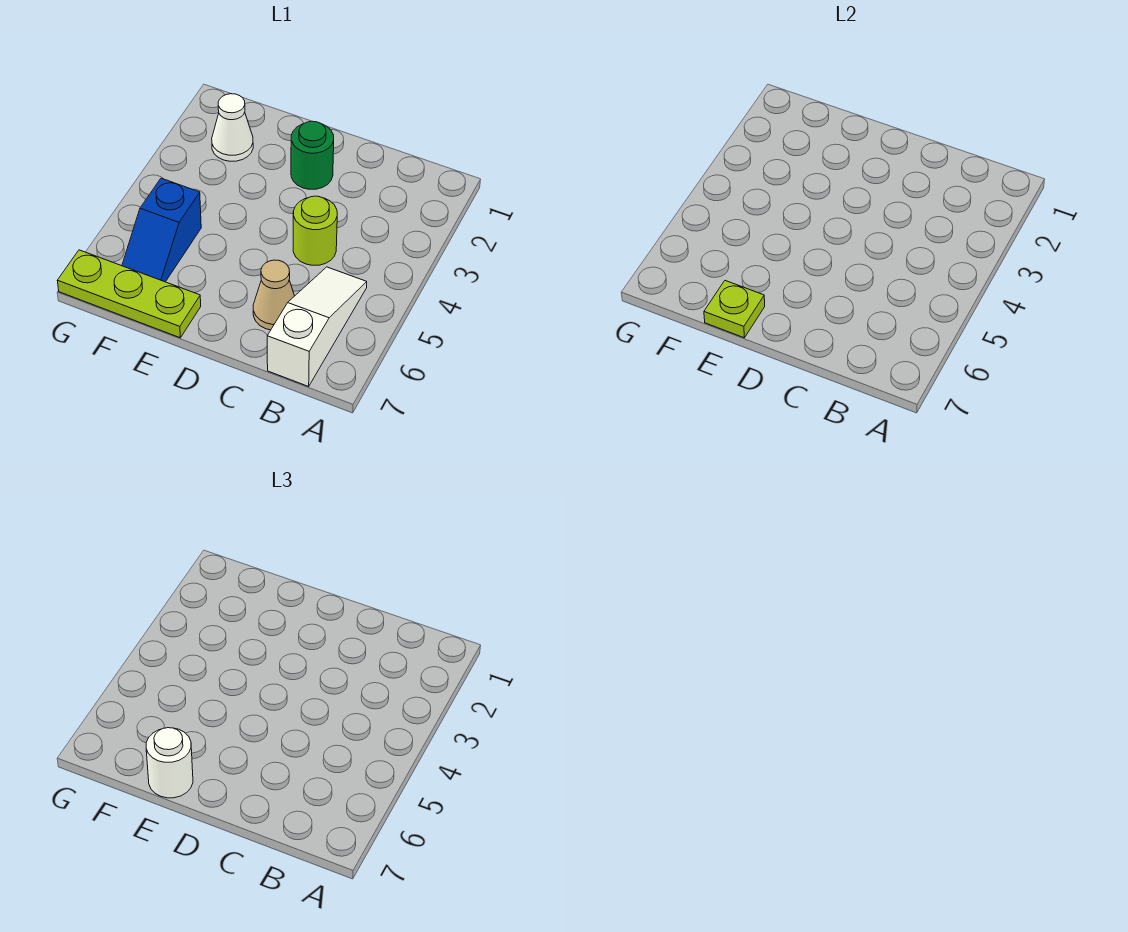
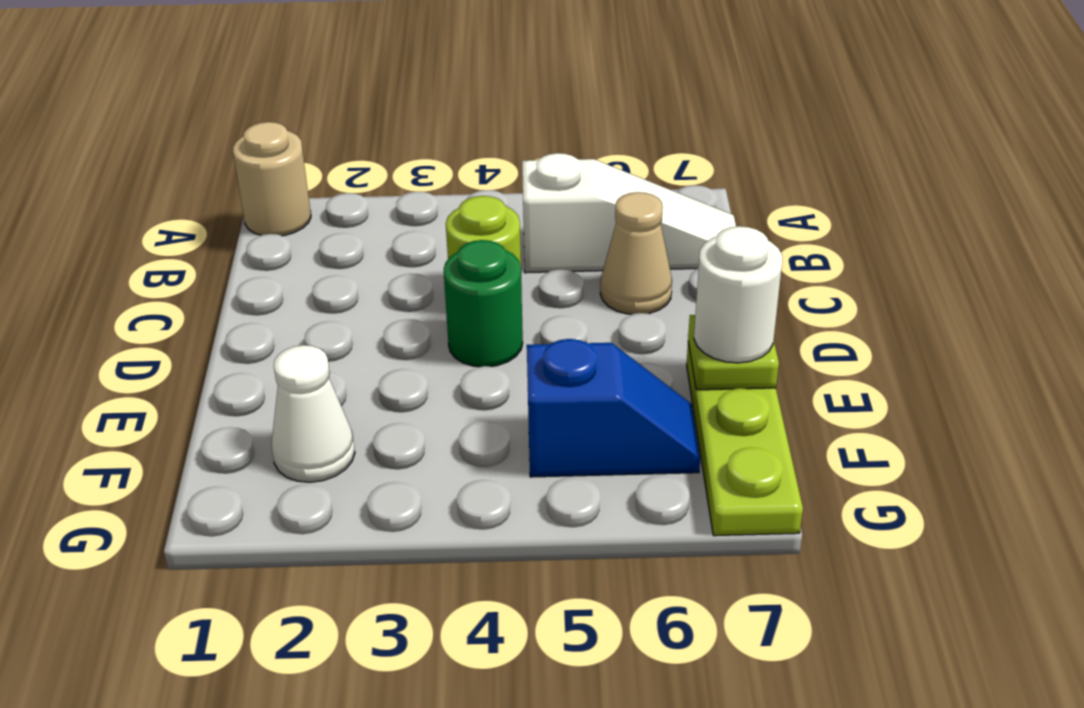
none -> tan round brick A1 level 1
white slope B5:B7 level 1 top 7 -> white slope B5:B7 level 1 top 5
green round brick D2 level 1 -> green round brick D4 level 1

